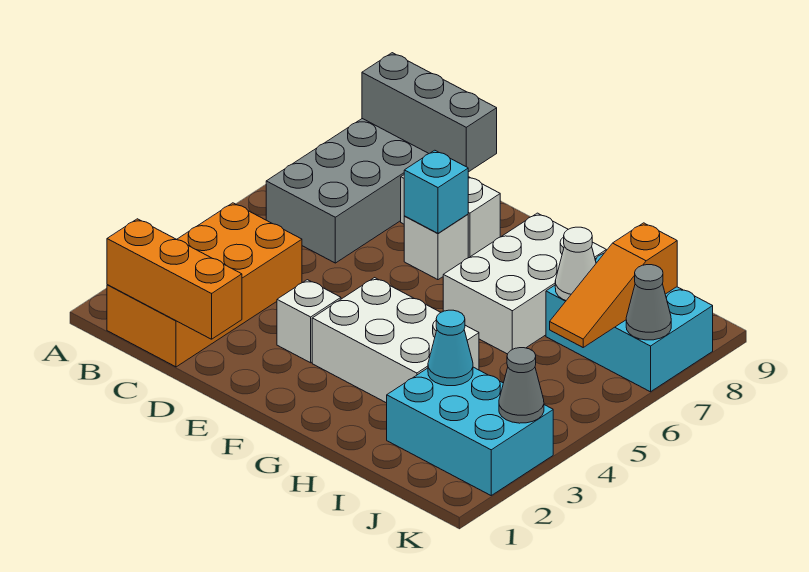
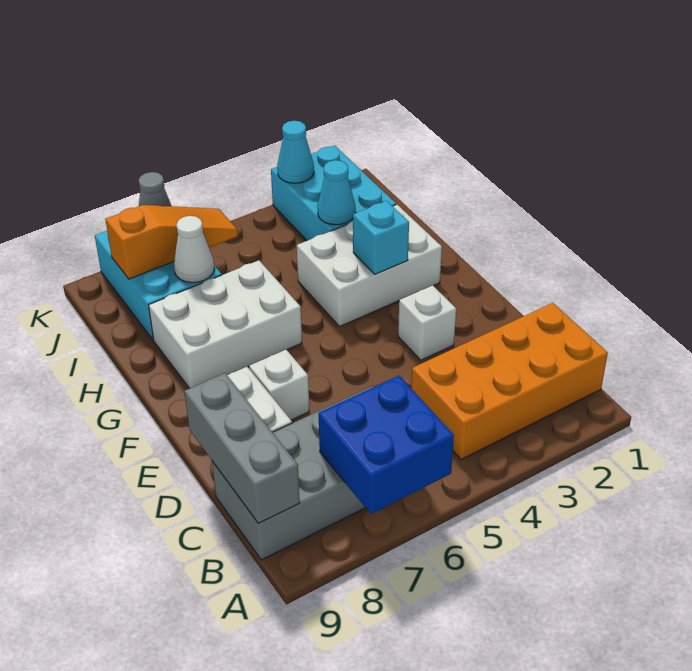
none -> blue brick A6:B7 level 2
orange brick B1:D1 level 2 -> none
cyan brick E7 level 2 -> cyan brick G3 level 2
white brick F3:H4 level 1 -> white brick G2:H4 level 1
grey cone K3 level 2 -> cyan cone K3 level 2

